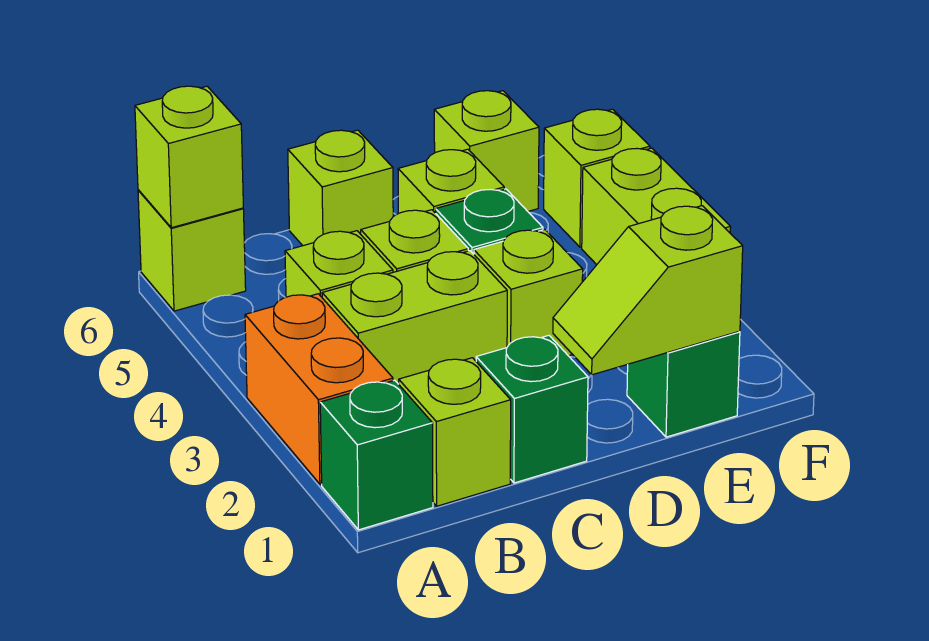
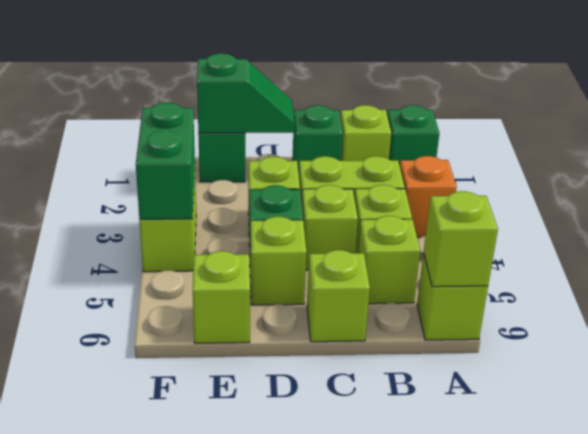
orange brick A2:A3 level 1 -> orange brick A3 level 1
lime slope D1:E1 level 2 top E -> green slope D1:E1 level 2 top E
none -> green brick F3:F4 level 2
lime brick F5 level 1 -> lime brick B5 level 1

